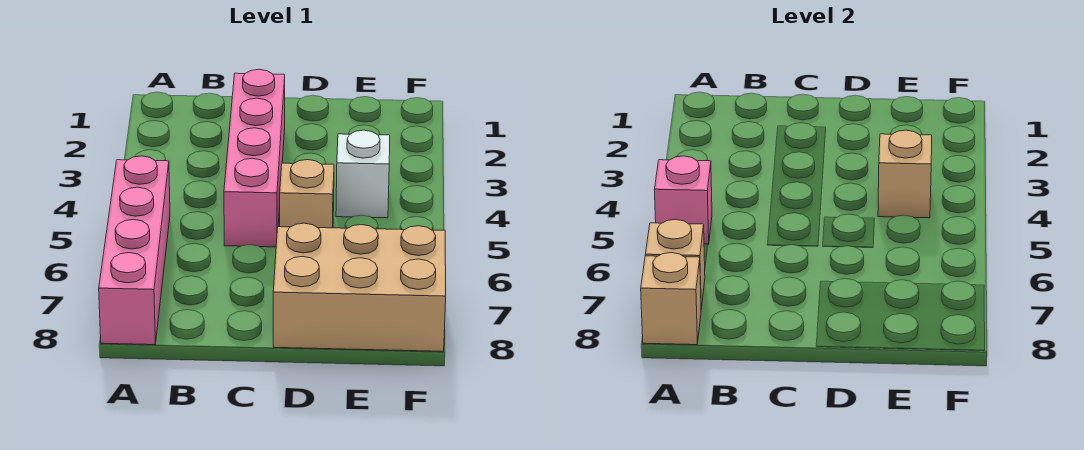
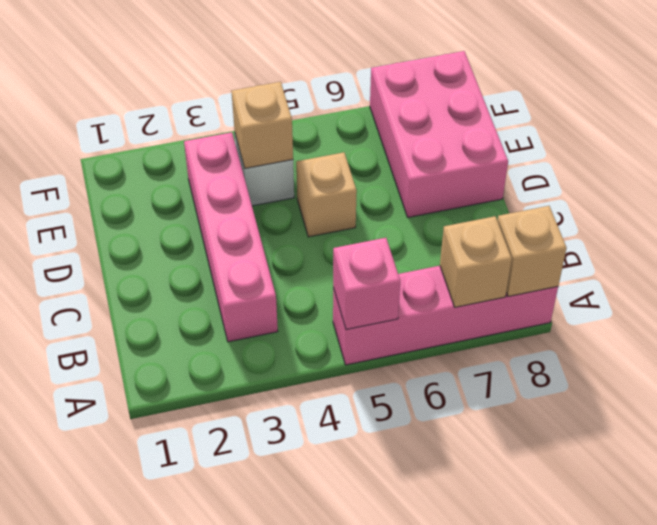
pink brick C2:C5 level 1 -> pink brick B3:E3 level 1
tan brick D7:F8 level 1 -> pink brick D7:F8 level 1

